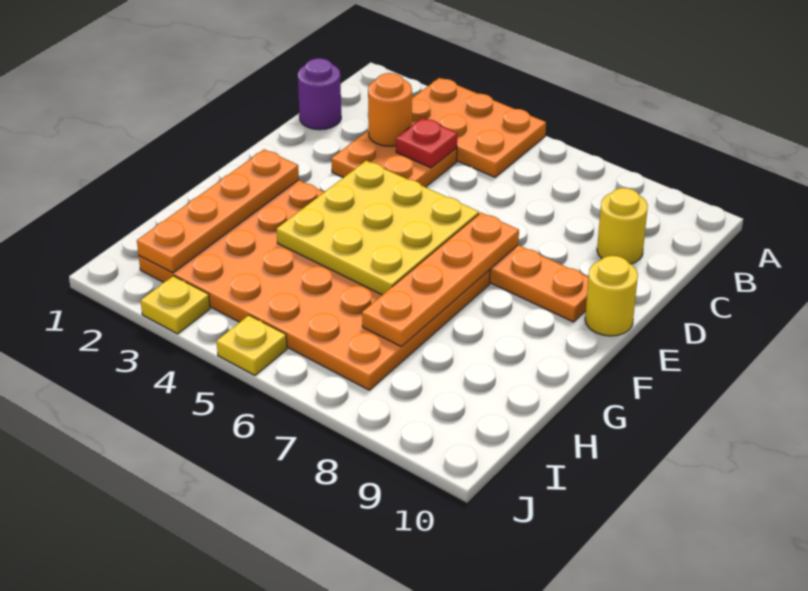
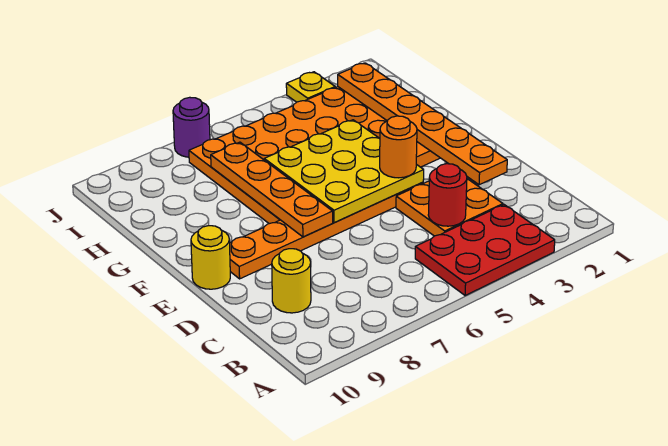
orange plate A3:B5 level 1 -> red plate A3:B5 level 1
purple round brick C1 level 1 -> purple round brick J7 level 1
orange round brick C3 level 2 -> orange round brick E4 level 3
red plate C4 level 2 -> red round brick C4 level 2
orange plate F2:I2 level 2 -> orange plate D2:I2 level 2
yellow plate J5 level 1 -> none

